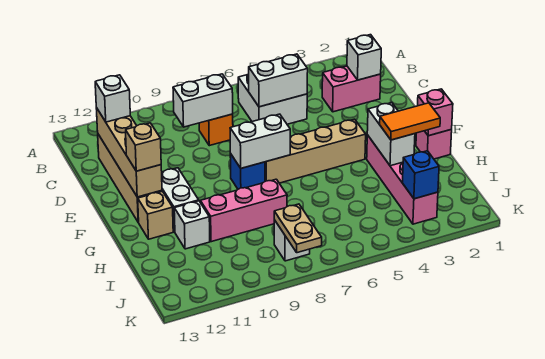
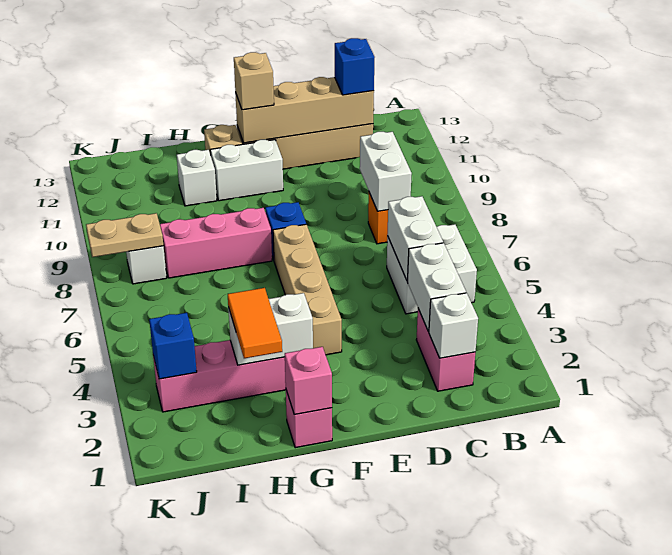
white brick C12 level 3 -> blue brick C12 level 3
white brick F7:F8 level 2 -> white brick C3:C4 level 2
pink brick H8:H10 level 1 -> pink brick G8:I8 level 1

